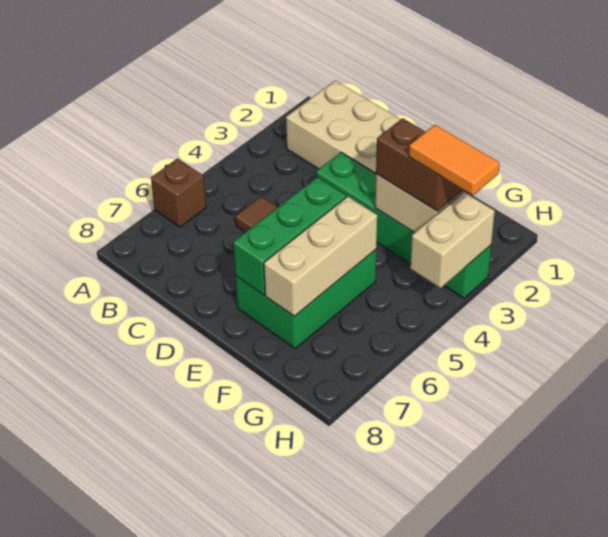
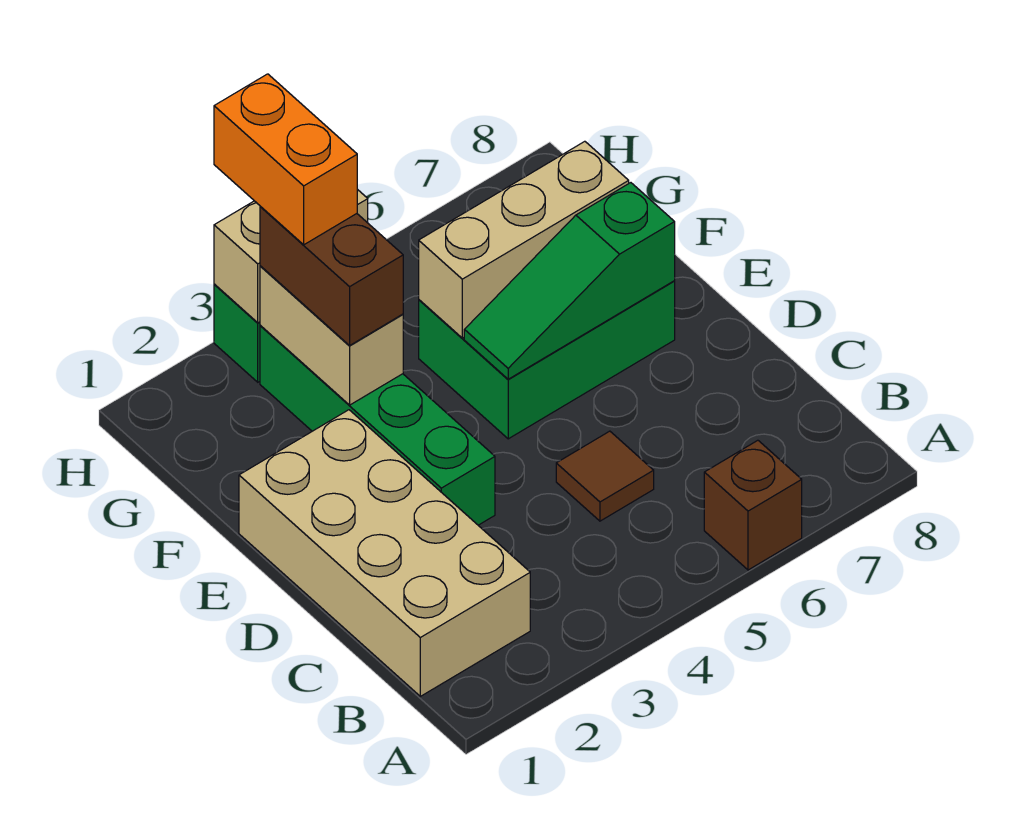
green brick E5:E7 level 2 -> green slope E5:E7 level 2 top 7
orange tile G3:H3 level 4 -> orange brick G3:H3 level 4

